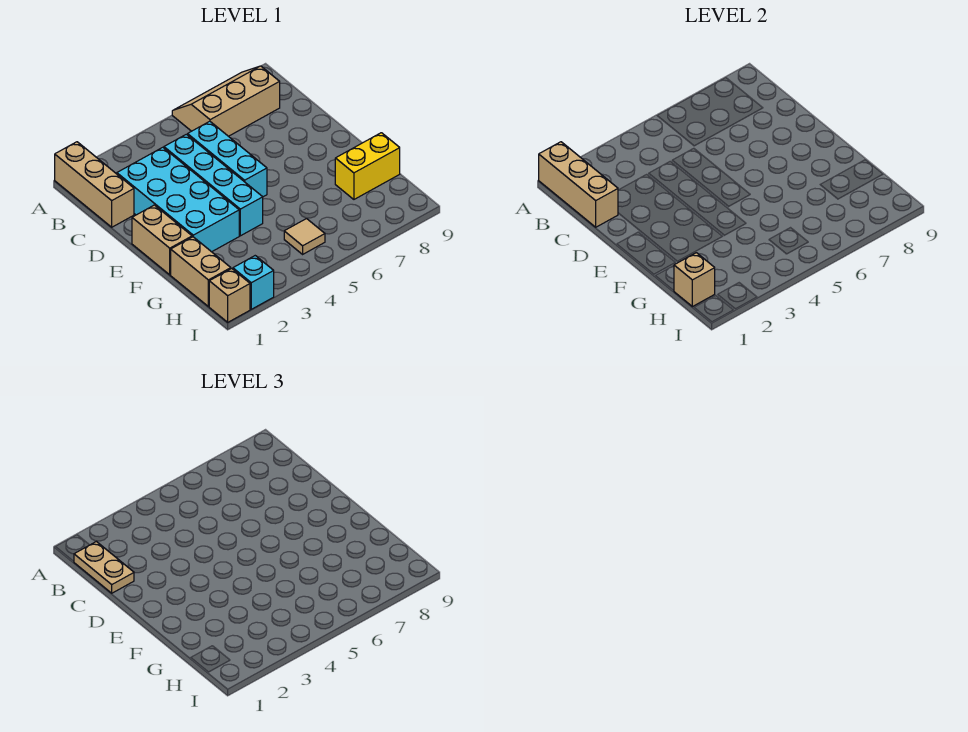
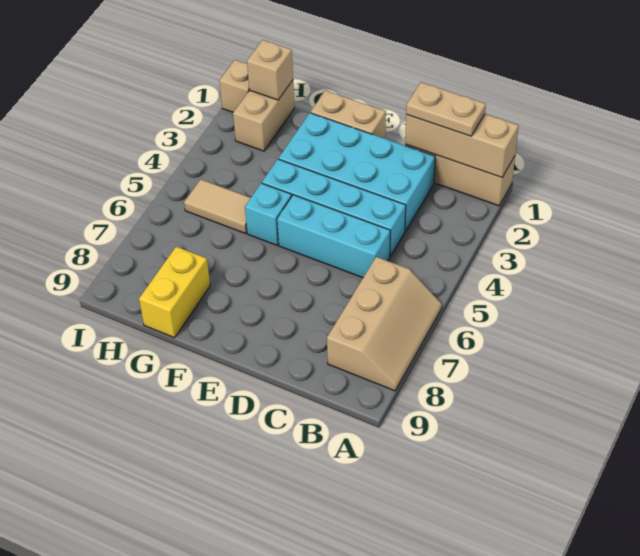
tan brick G1:H1 level 1 -> tan brick H1:H2 level 1
tan tile H5 level 1 -> tan tile G5:H5 level 1
cyan brick I2 level 1 -> cyan brick F5 level 1

